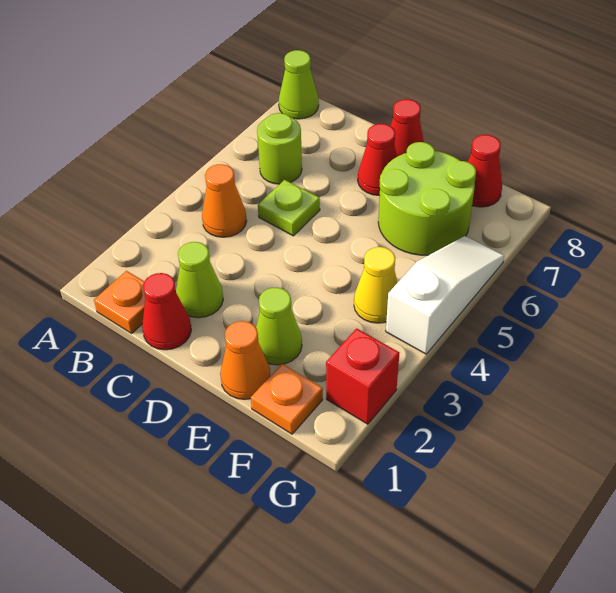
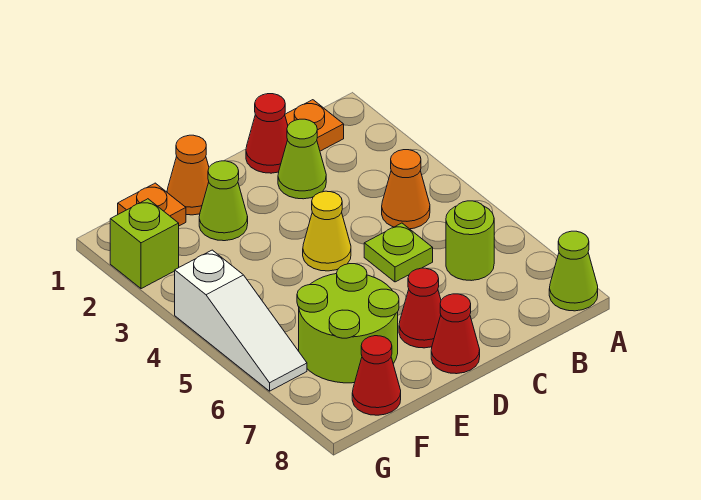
yellow cone F4 level 1 -> yellow cone D4 level 1
red brick G2 level 1 -> lime brick G2 level 1

